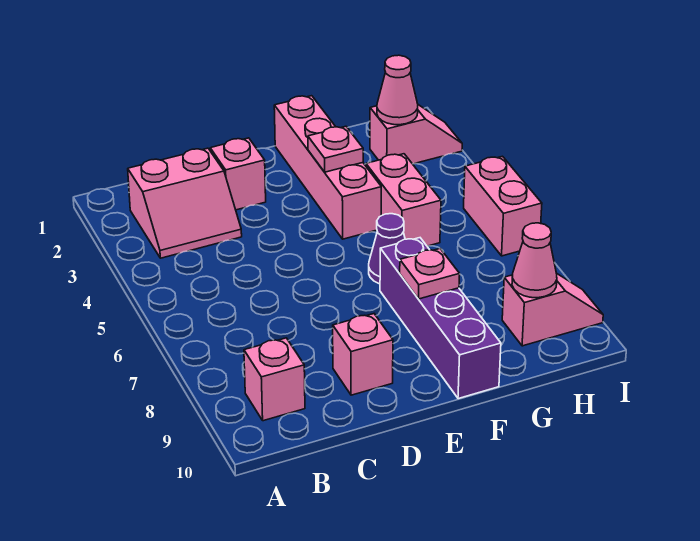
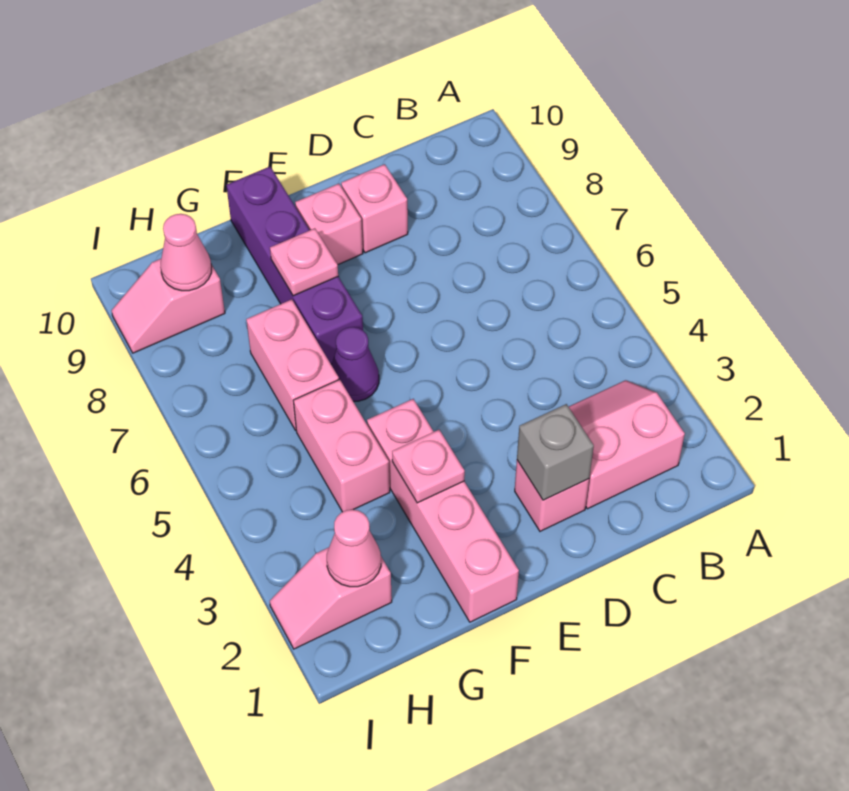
pink brick B9 level 1 -> pink brick E9 level 1
none -> grey brick D2 level 2
pink brick I5:I6 level 1 -> pink brick G6:G7 level 1

